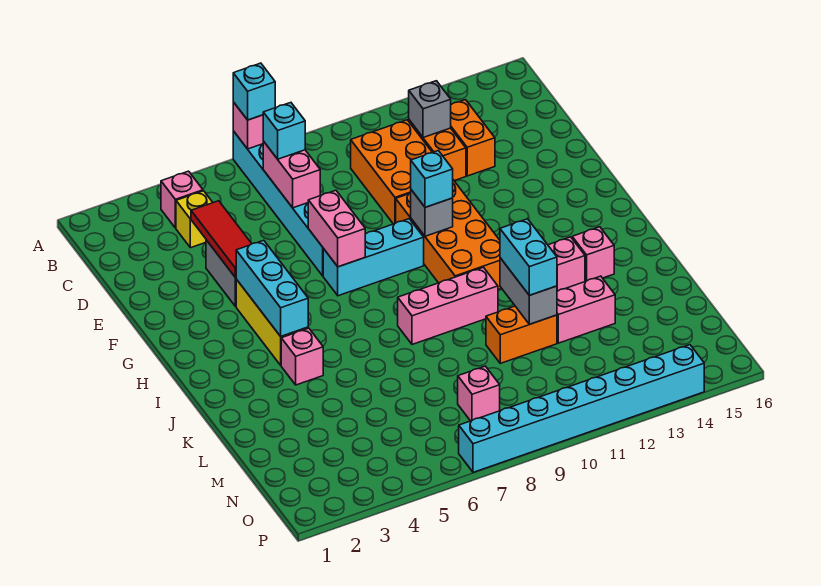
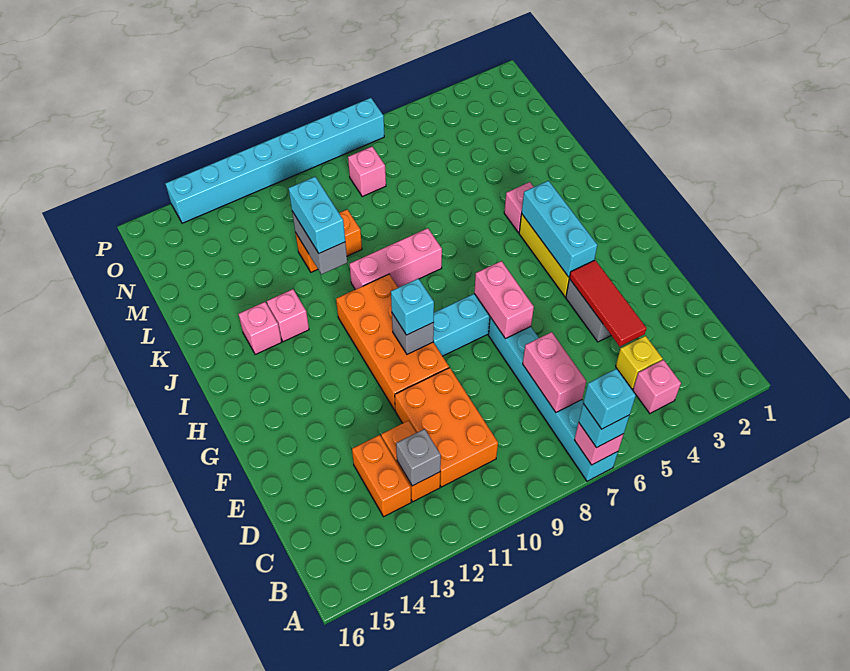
cyan brick C7 level 3 -> cyan brick A7 level 4
pink brick L12:L13 level 1 -> none

